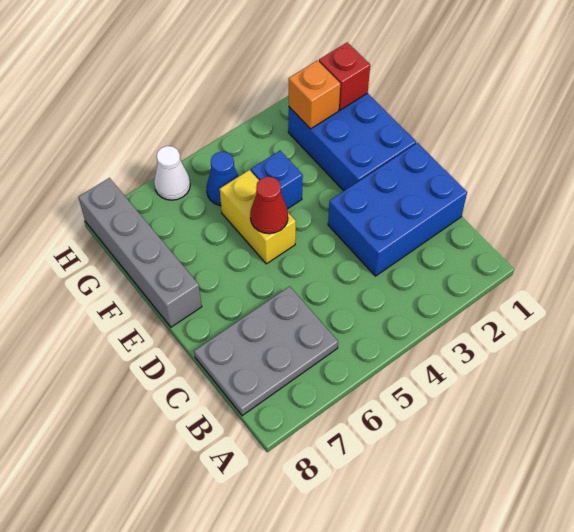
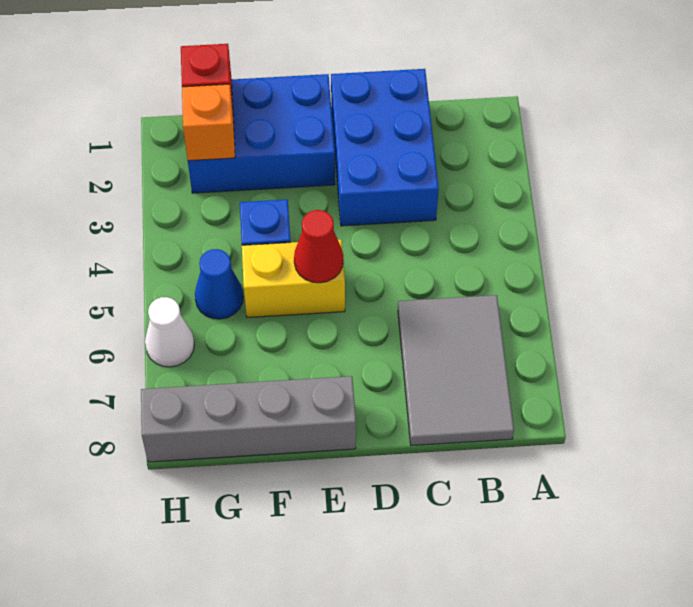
grey plate B6:C8 level 1 -> grey tile B6:C8 level 1

